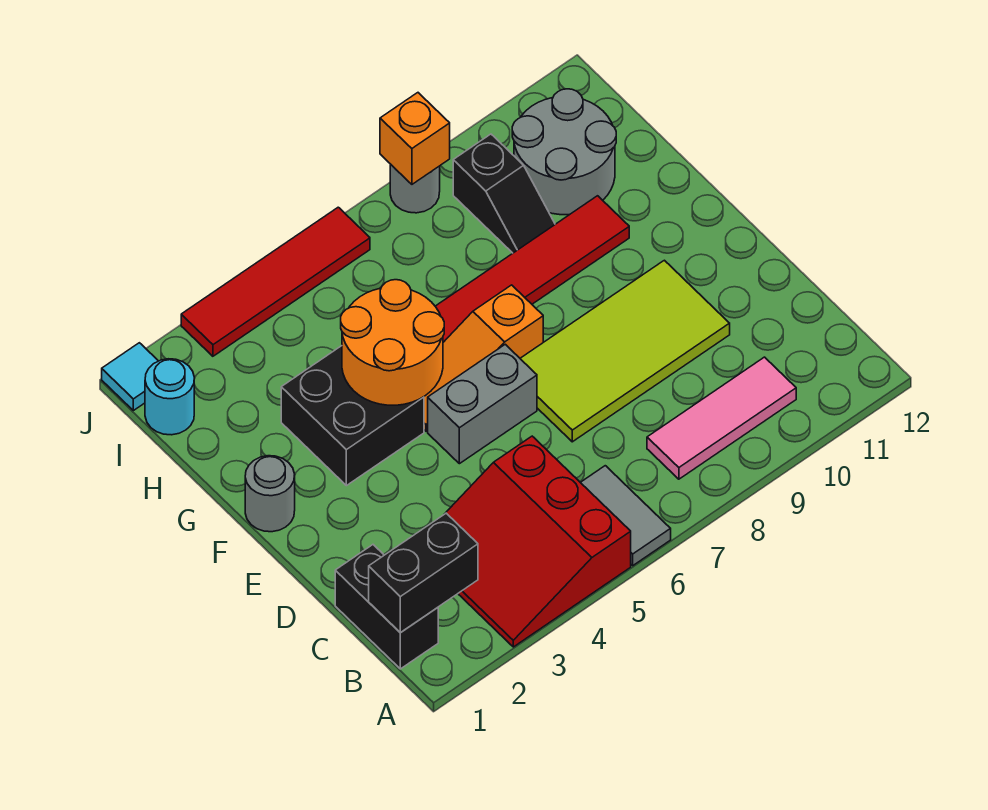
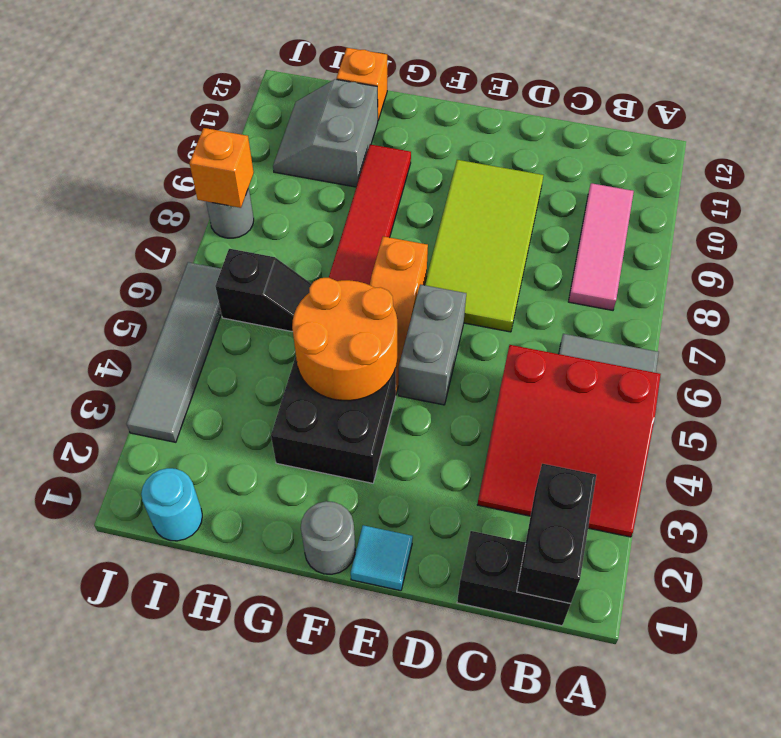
black slope H9:I9 level 1 top I -> black slope H6:I6 level 1 top I
grey round brick H10:I11 level 1 -> grey slope H10:I11 level 1 top H
none -> orange brick H12 level 1
cyan tile J1 level 1 -> cyan tile E1 level 1
red tile J3:J6 level 1 -> grey tile J3:J6 level 1

